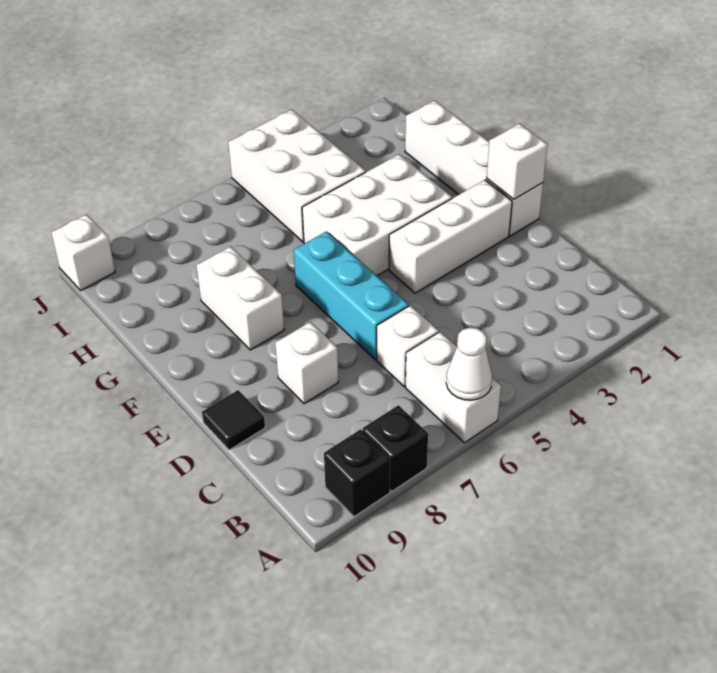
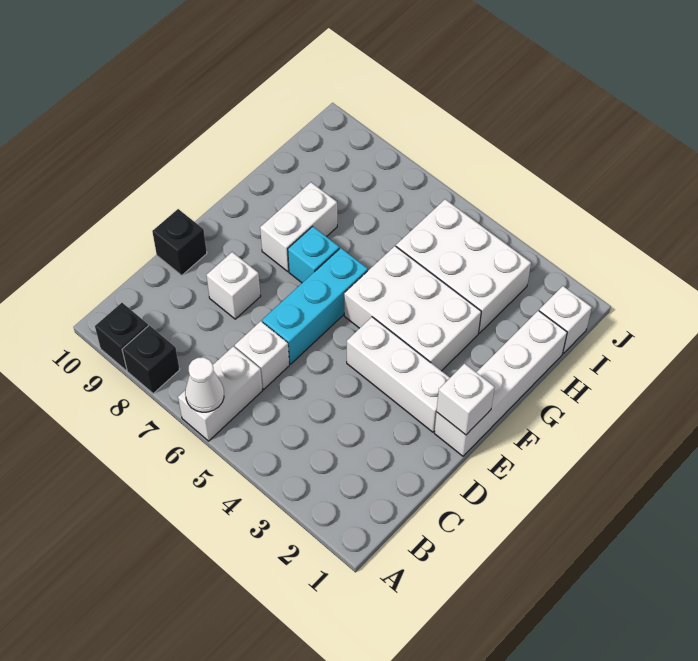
black tile D10 level 1 -> black brick D10 level 1
none -> cyan brick F7 level 1
white brick H4:J5 level 1 -> white brick H3:I5 level 1
white brick J10 level 1 -> white brick I1 level 1

